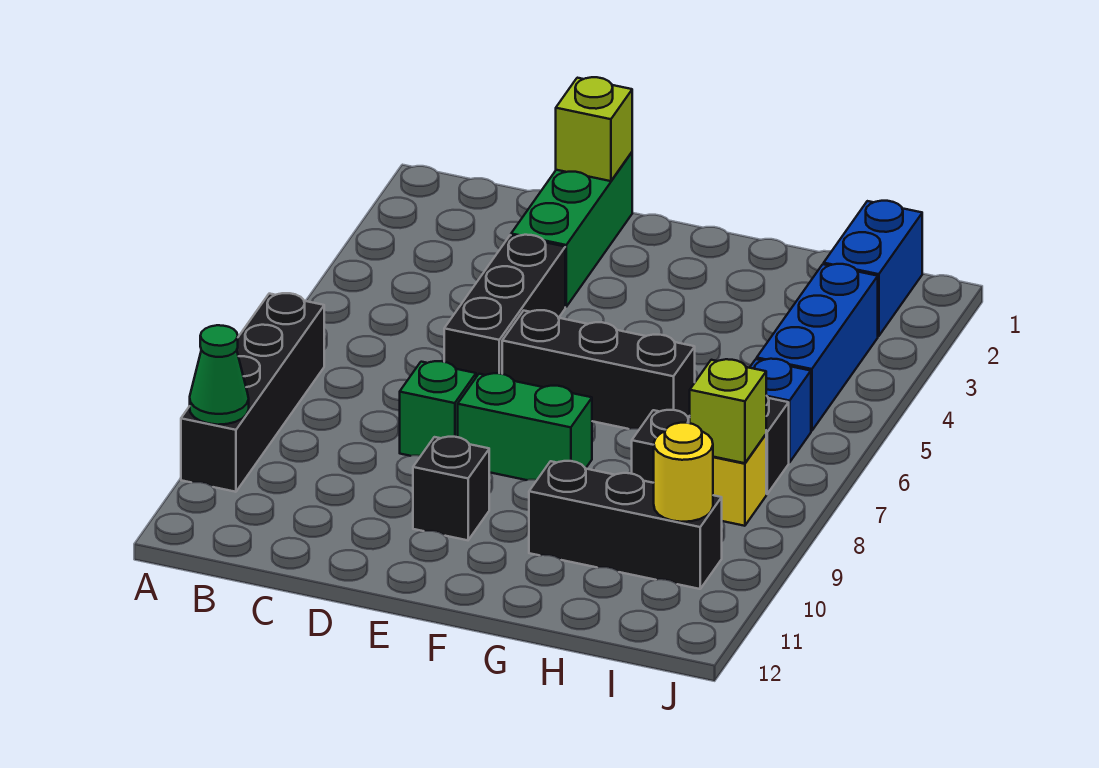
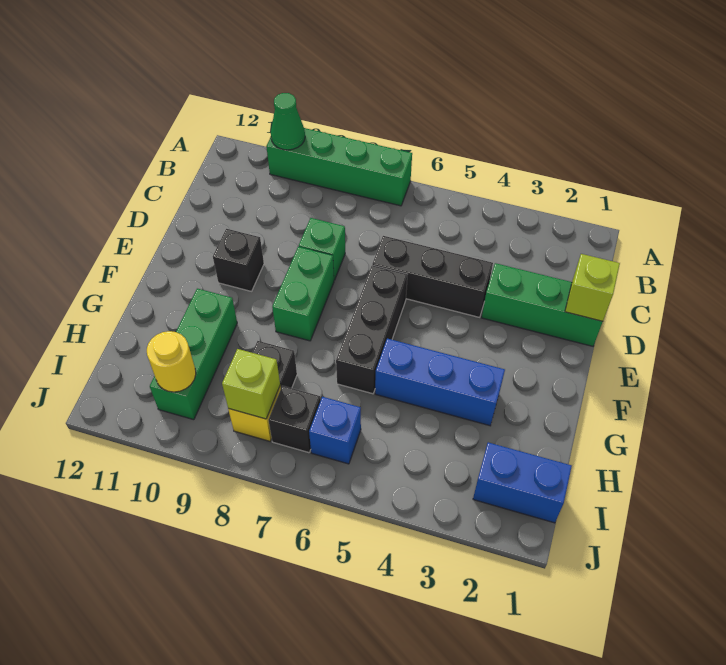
black brick A7:A10 level 1 -> green brick A7:A10 level 1
black brick G10:I10 level 1 -> green brick G10:I10 level 1
blue brick I3:I5 level 1 -> blue brick G3:G5 level 1

